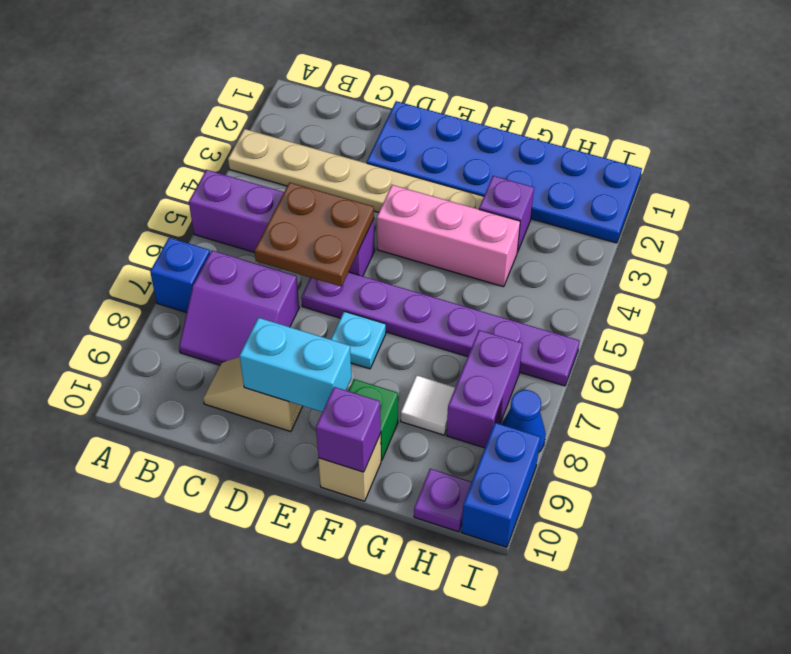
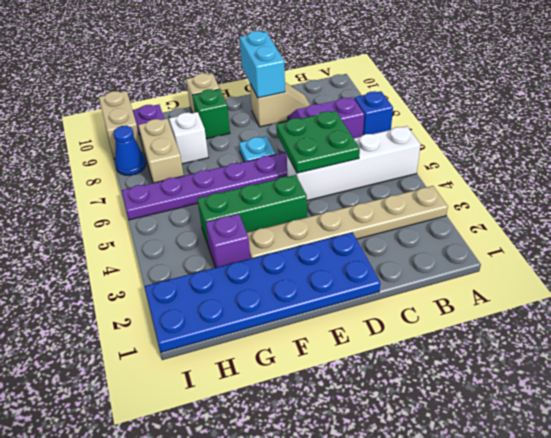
purple brick A5:D5 level 1 -> white brick A5:D5 level 1
brown plate C5:D6 level 2 -> green plate C5:D6 level 2
cyan brick D9:E9 level 2 -> cyan brick D9:D10 level 2
pink brick E4:G4 level 1 -> green brick E4:G4 level 1
purple brick F10 level 2 -> none
white tile G8 level 1 -> white brick G8 level 1
purple brick H7:H8 level 1 -> tan brick H7:H8 level 1
blue brick I9:I10 level 1 -> tan brick I9:I10 level 1

